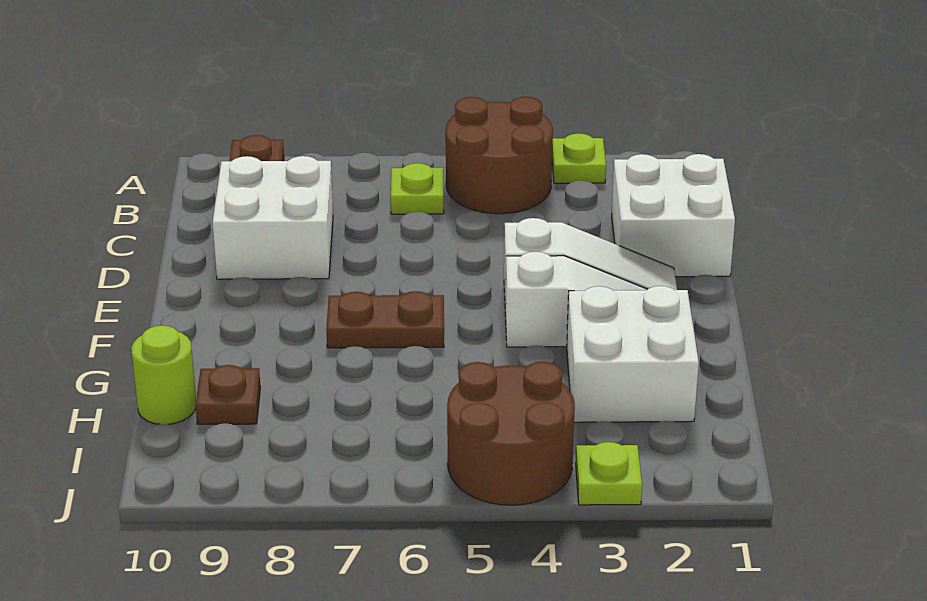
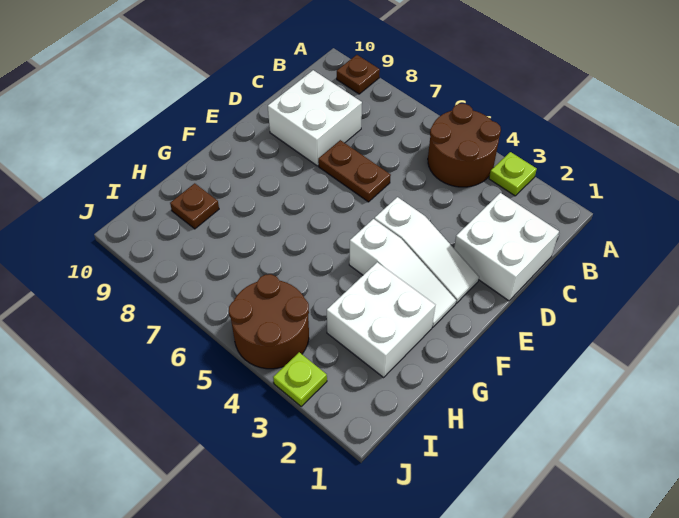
lime plate B6 level 1 -> none
brown plate F6:F7 level 1 -> brown plate D6:D7 level 1
lime round brick H10 level 1 -> none

